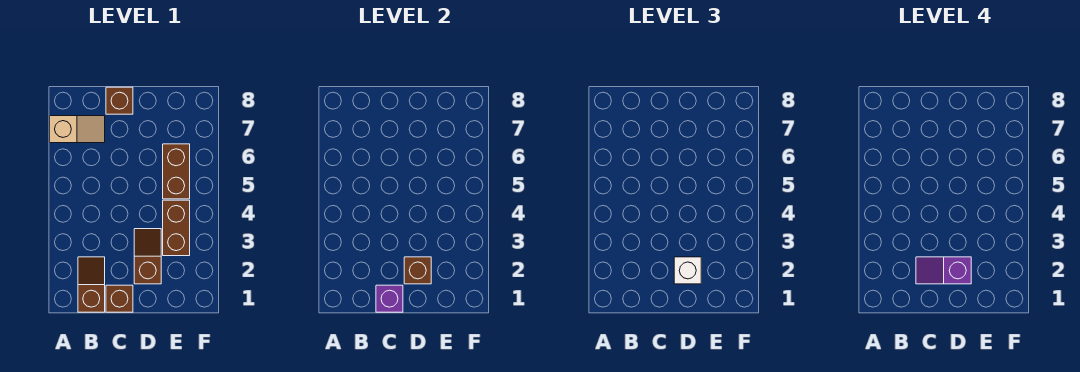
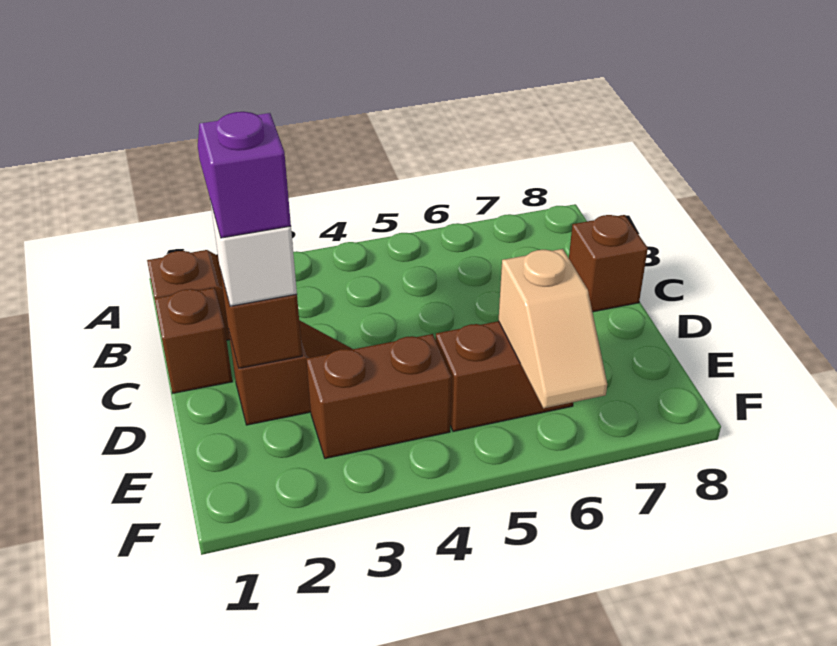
tan slope A7:B7 level 1 top A -> tan slope E6:F6 level 2 top E
purple brick C1 level 2 -> none

